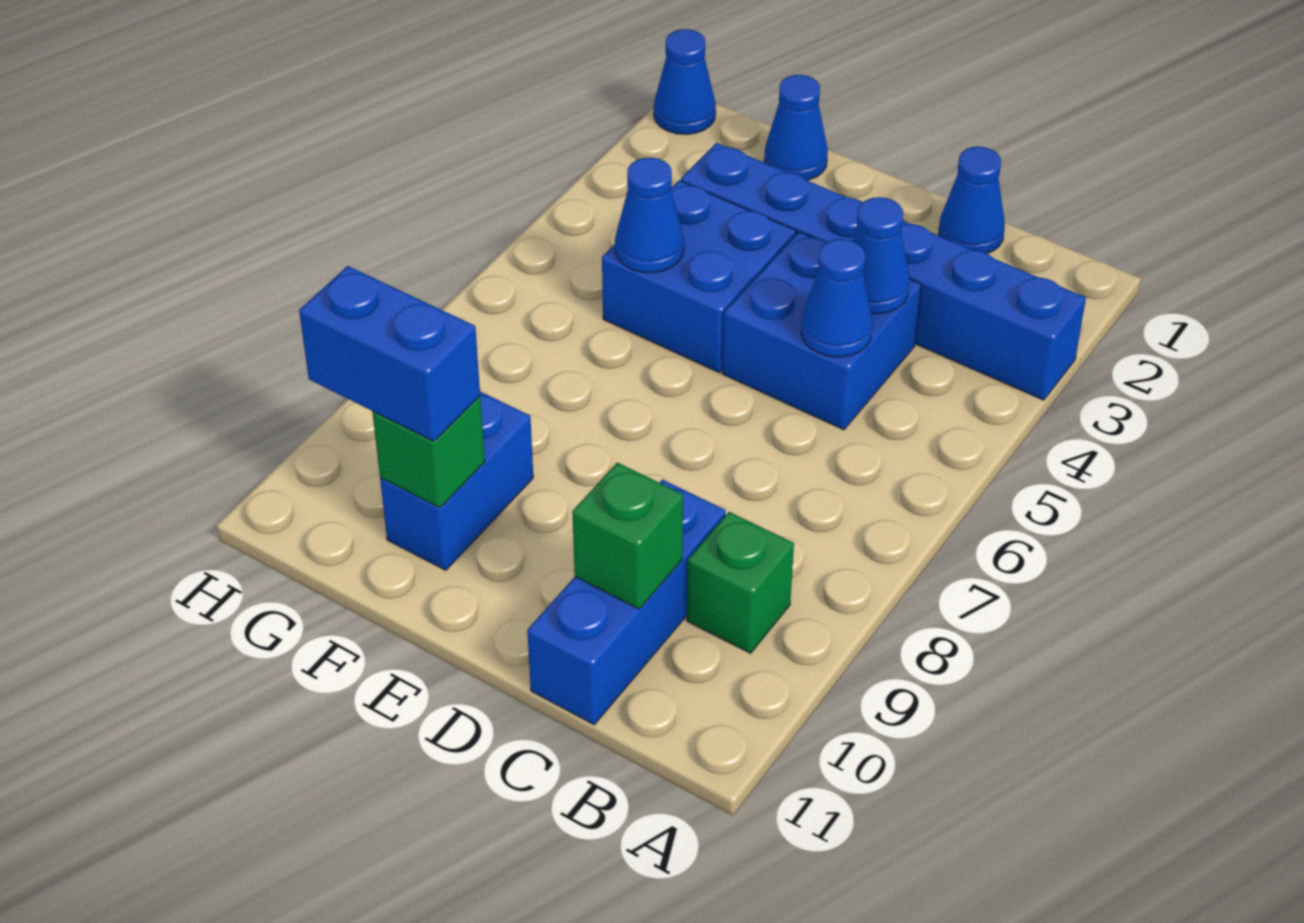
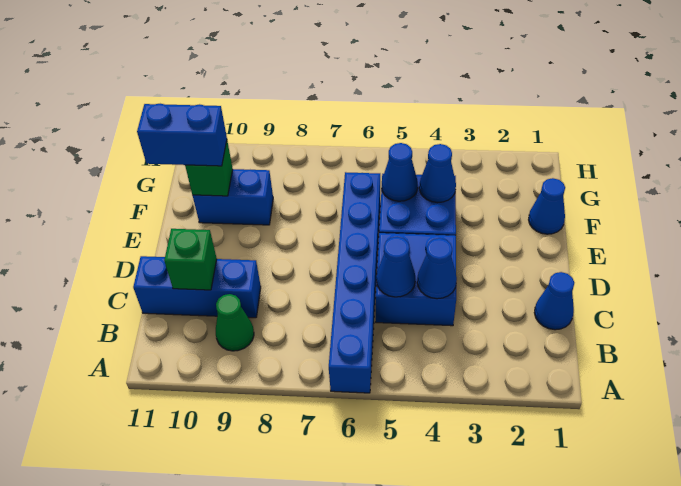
blue brick A3:F3 level 1 -> blue brick A6:F6 level 1
green brick B9 level 1 -> green cone B9 level 1
blue brick F10:G10 level 3 -> blue brick F10:F11 level 3
blue cone H1 level 1 -> blue cone F4 level 2

